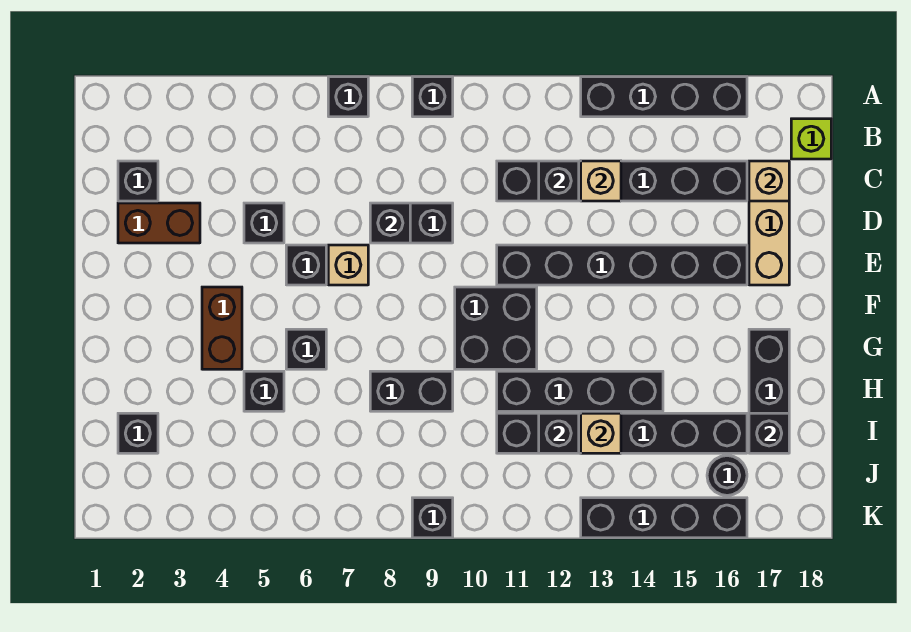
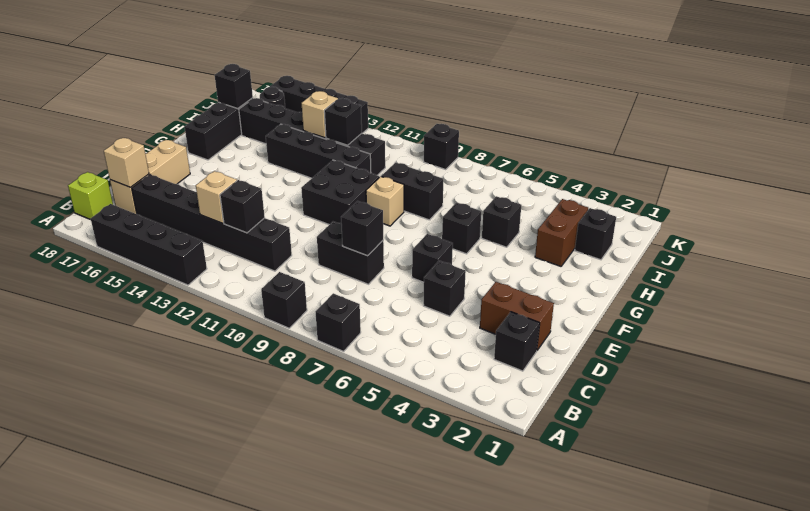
tan brick E7 level 1 -> tan brick G9 level 1
black brick E11:E16 level 1 -> none
brown brick F4:G4 level 1 -> brown brick H3:I3 level 1

